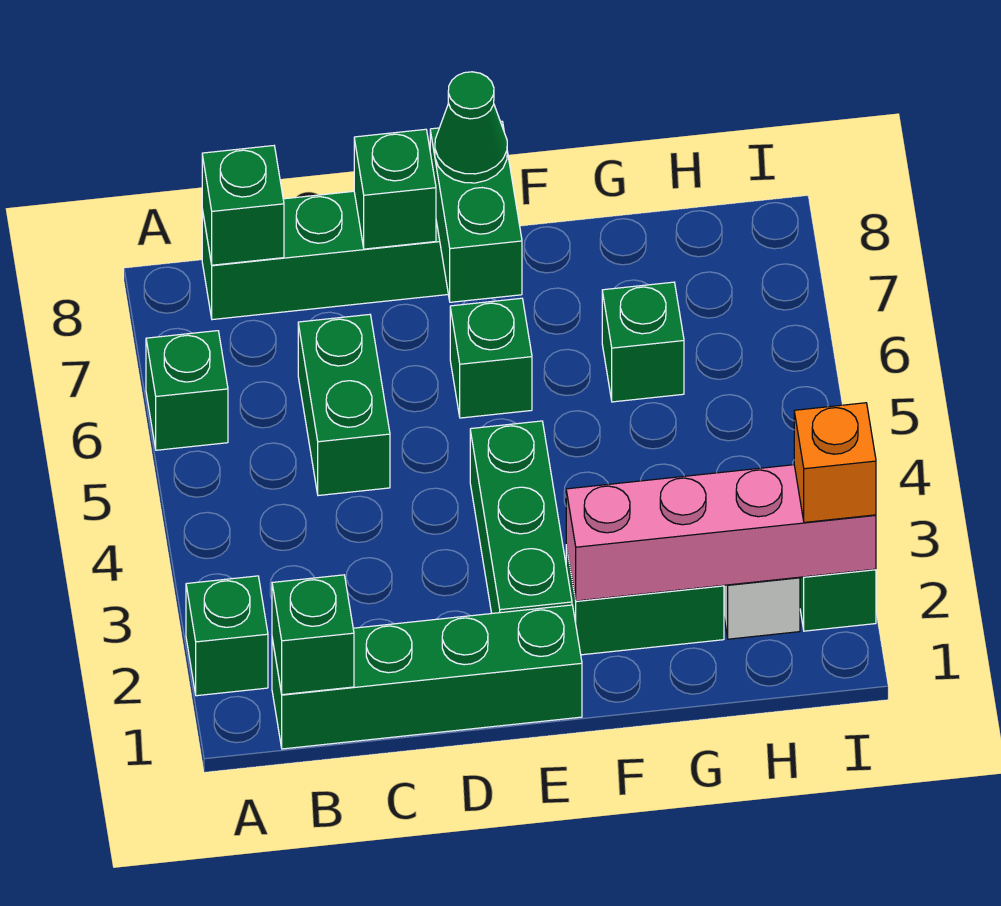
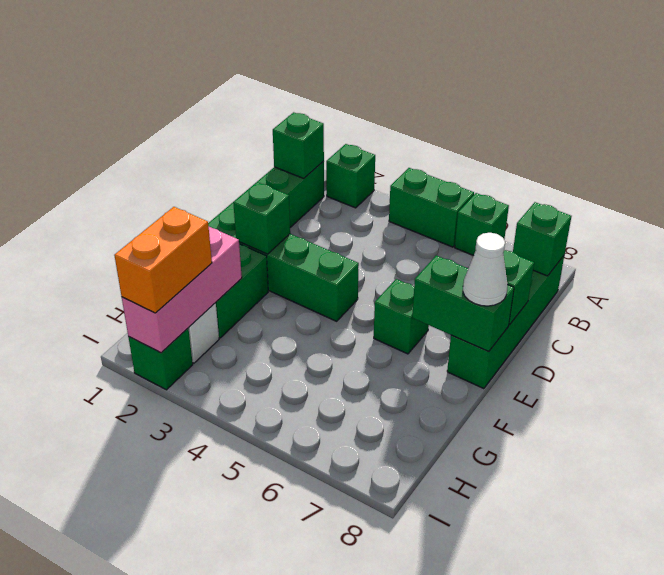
green brick C5:C6 level 1 -> green brick A4:A5 level 1
green cone E8 level 3 -> white cone E8 level 3
pink brick F2:I2 level 2 -> pink brick G2:I2 level 2
green brick G6 level 1 -> green brick E2 level 2
orange brick I2 level 3 -> orange brick H2:I2 level 3

